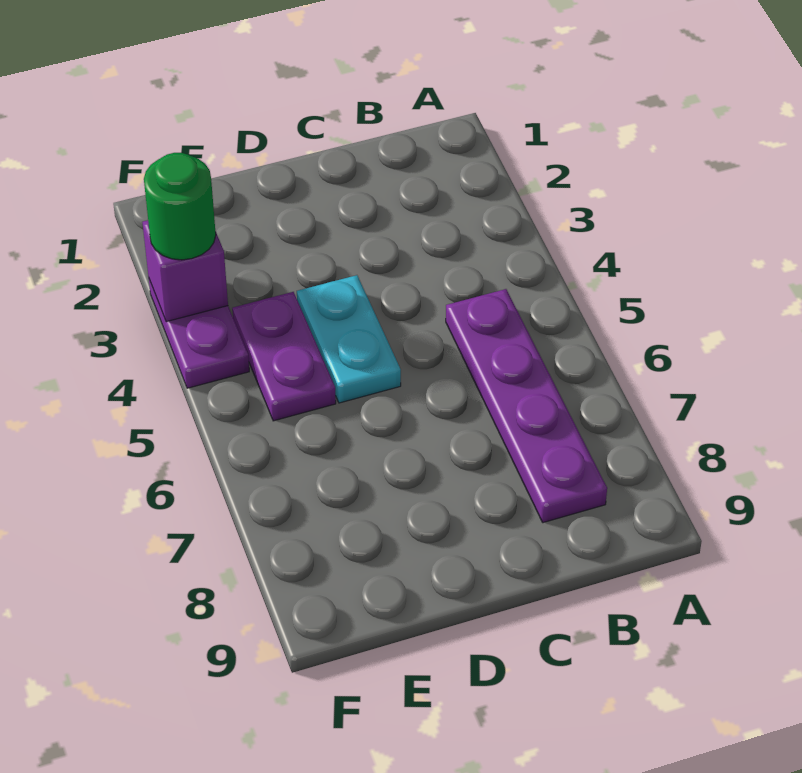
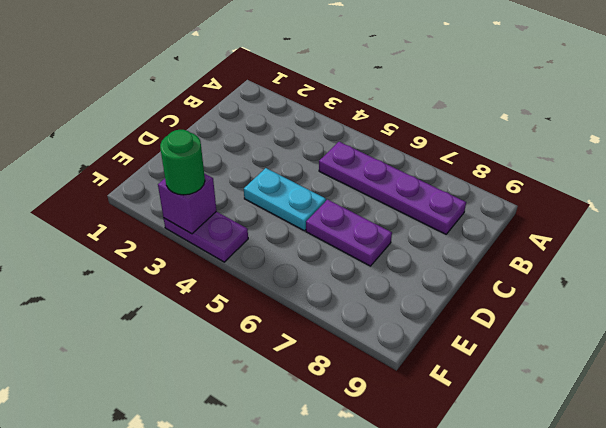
purple plate E4:E5 level 1 -> purple plate D6:D7 level 1

